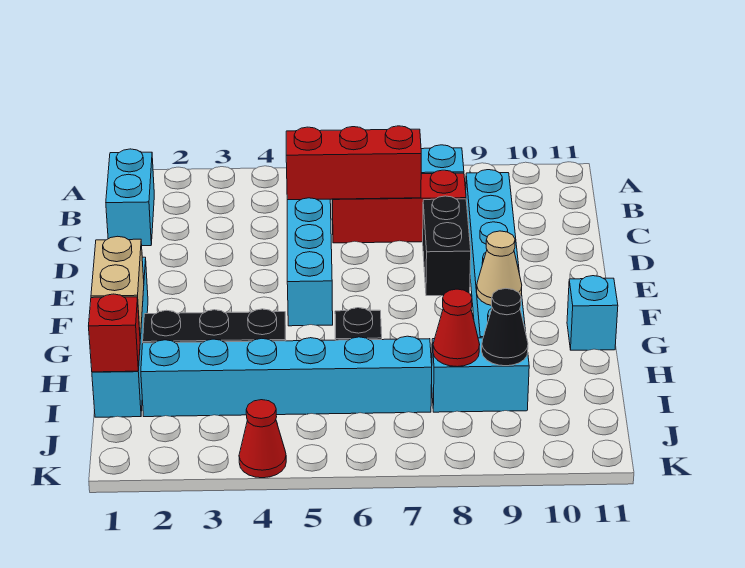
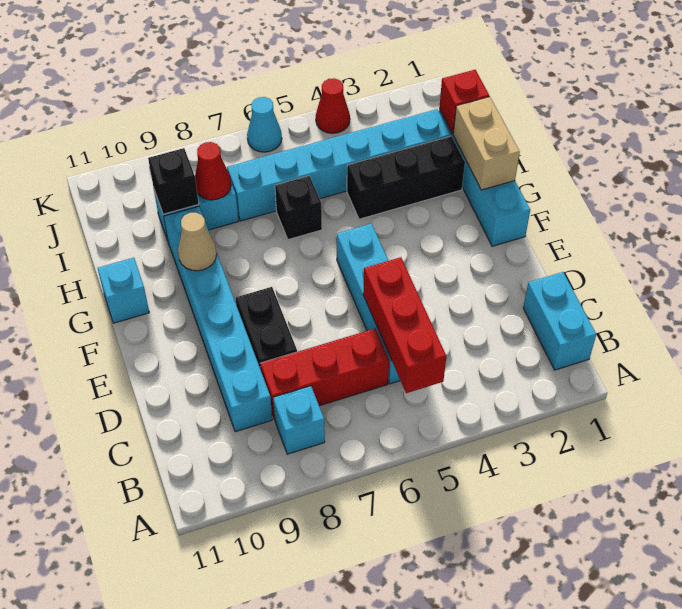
red brick C5:C7 level 2 -> red brick B5:D5 level 2
black cone I9 level 2 -> black brick I9 level 2
none -> cyan cone K6 level 1

